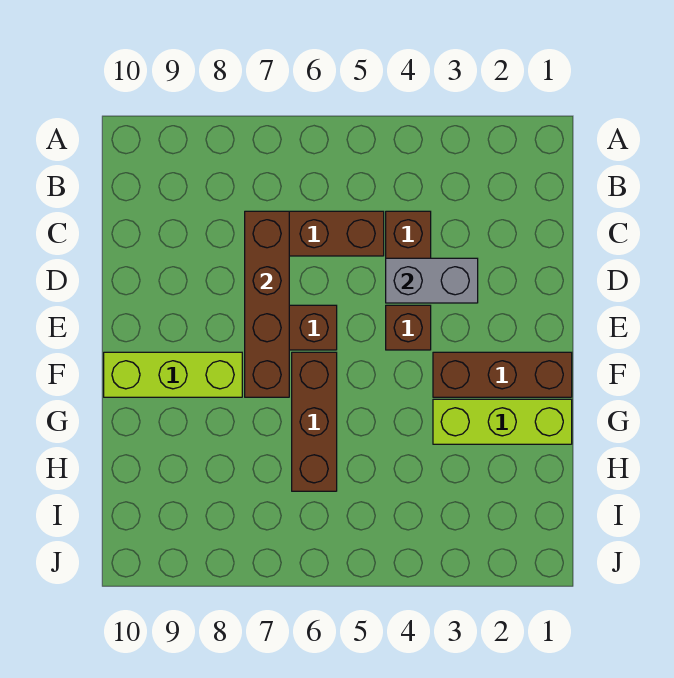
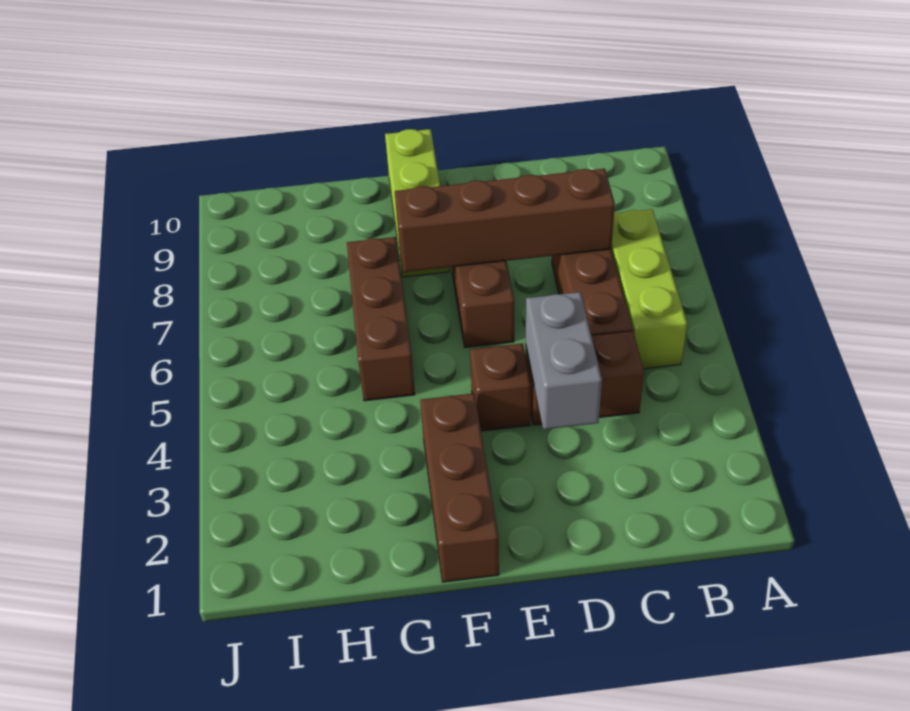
brown brick F6:H6 level 1 -> brown brick G5:G7 level 1
lime brick G1:G3 level 1 -> lime brick B5:B7 level 1

